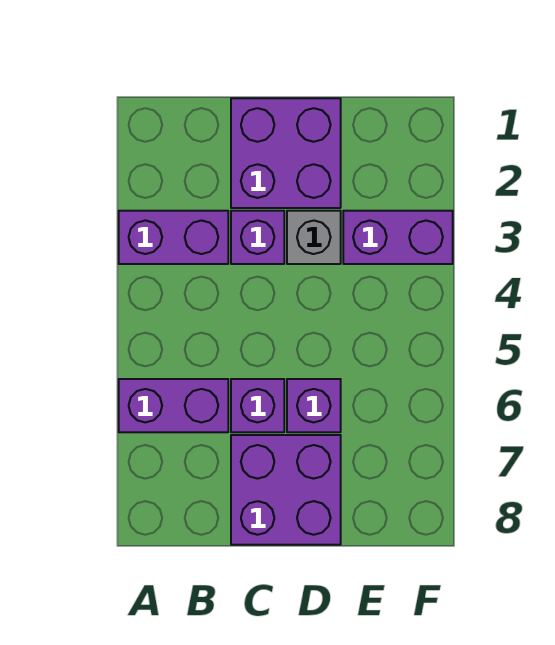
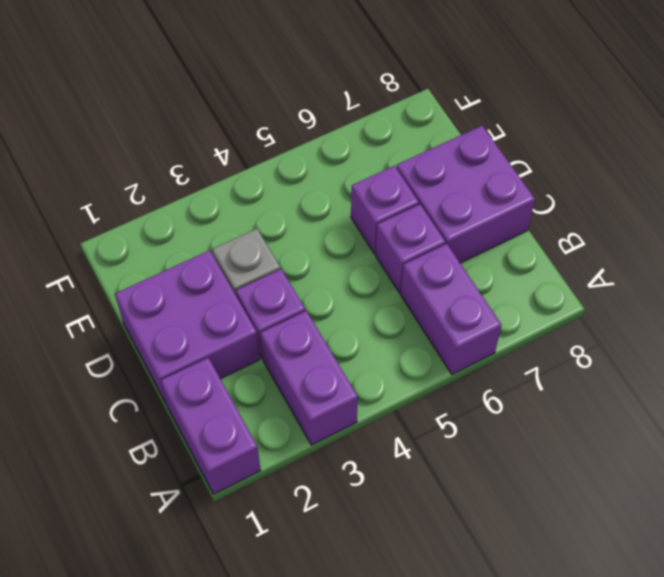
purple brick E3:F3 level 1 -> purple brick A1:B1 level 1

